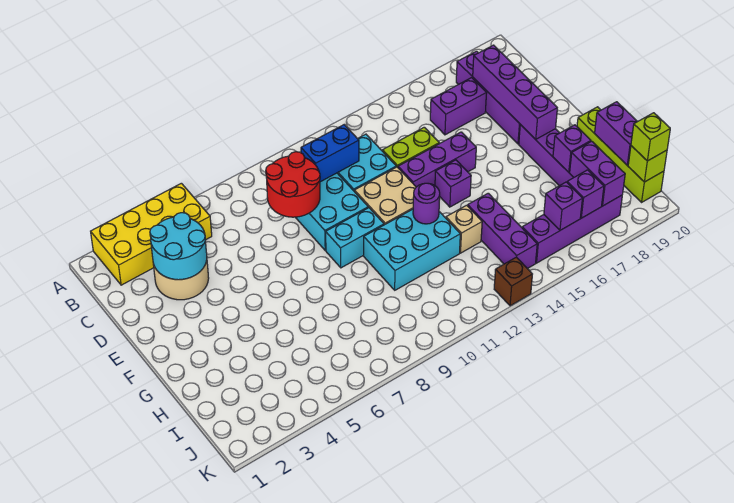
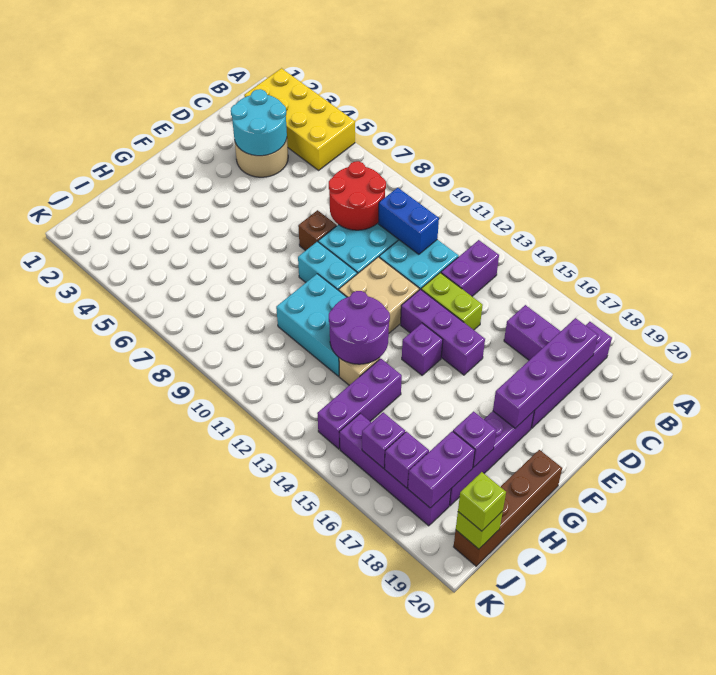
purple round brick G12 level 2 -> purple round brick G12:H13 level 2
lime brick G20:J20 level 1 -> brown brick G20:J20 level 1
purple brick H20:I20 level 2 -> purple brick B13:C13 level 1
brown brick K13 level 1 -> brown brick E8 level 1

